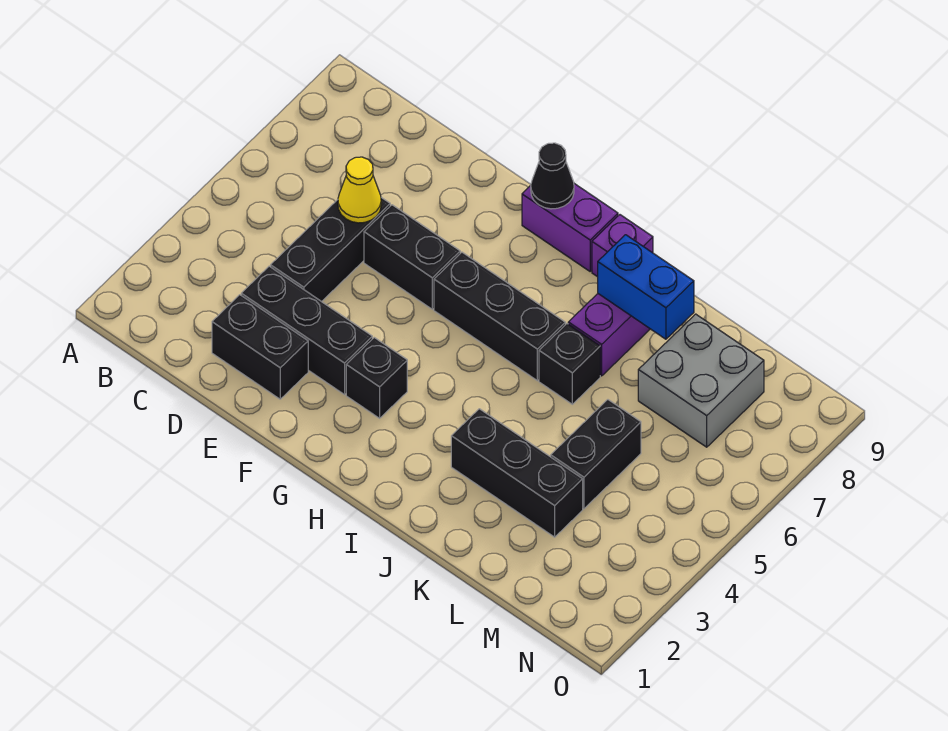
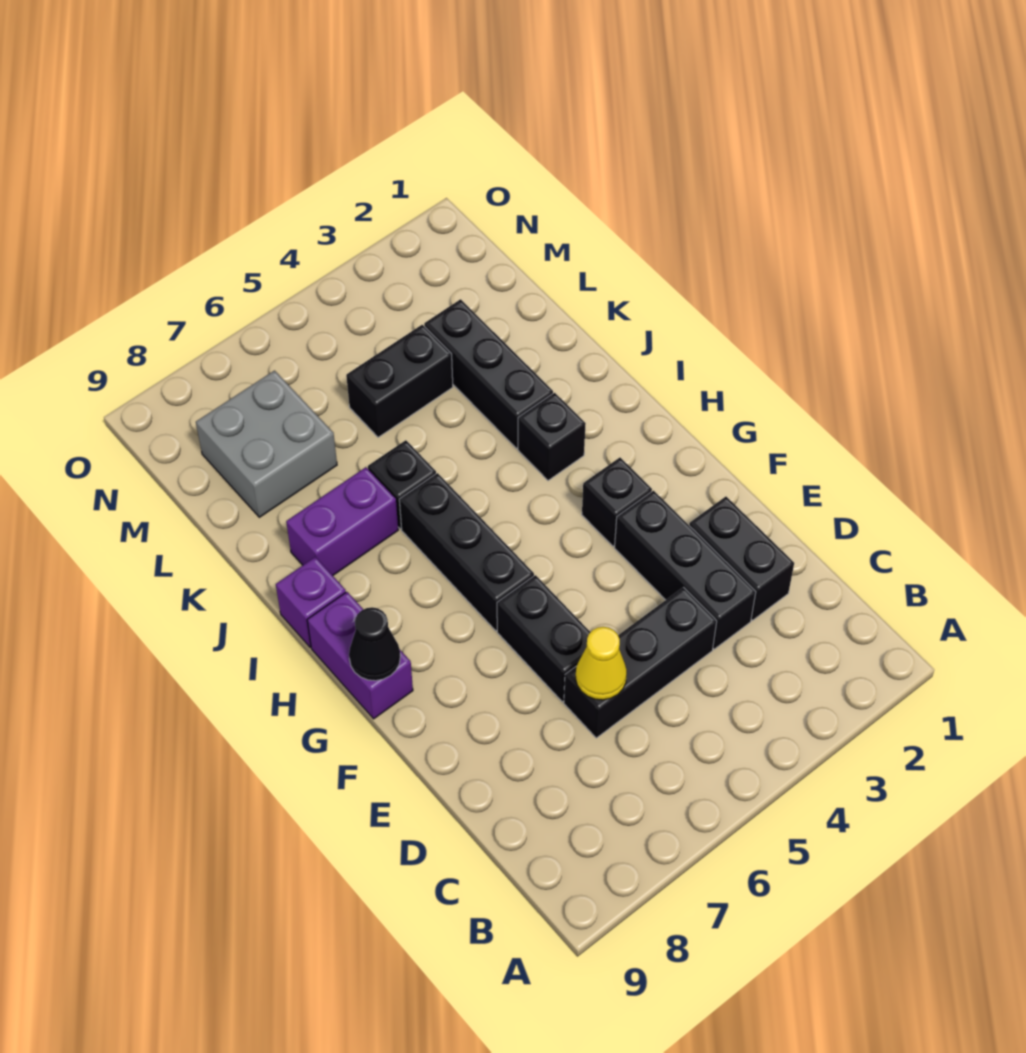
none -> black brick I3 level 1
blue brick J8:K8 level 2 -> none

